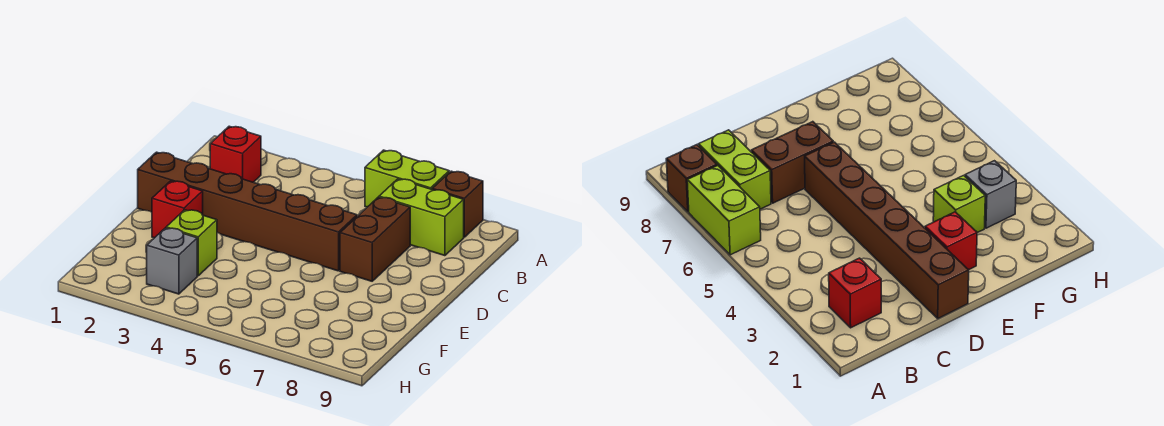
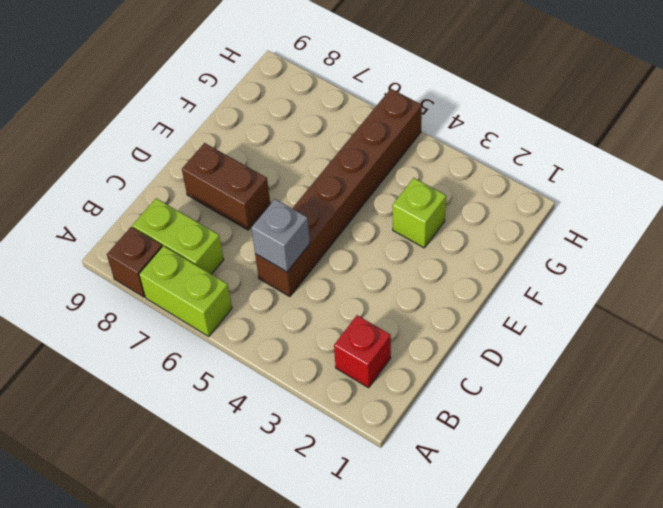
brown brick C7:D7 level 1 -> brown brick D7:D8 level 1
brown brick D1:D6 level 1 -> brown brick C5:H5 level 1
red brick E2 level 1 -> none
grey brick G3 level 1 -> grey brick C5 level 2

